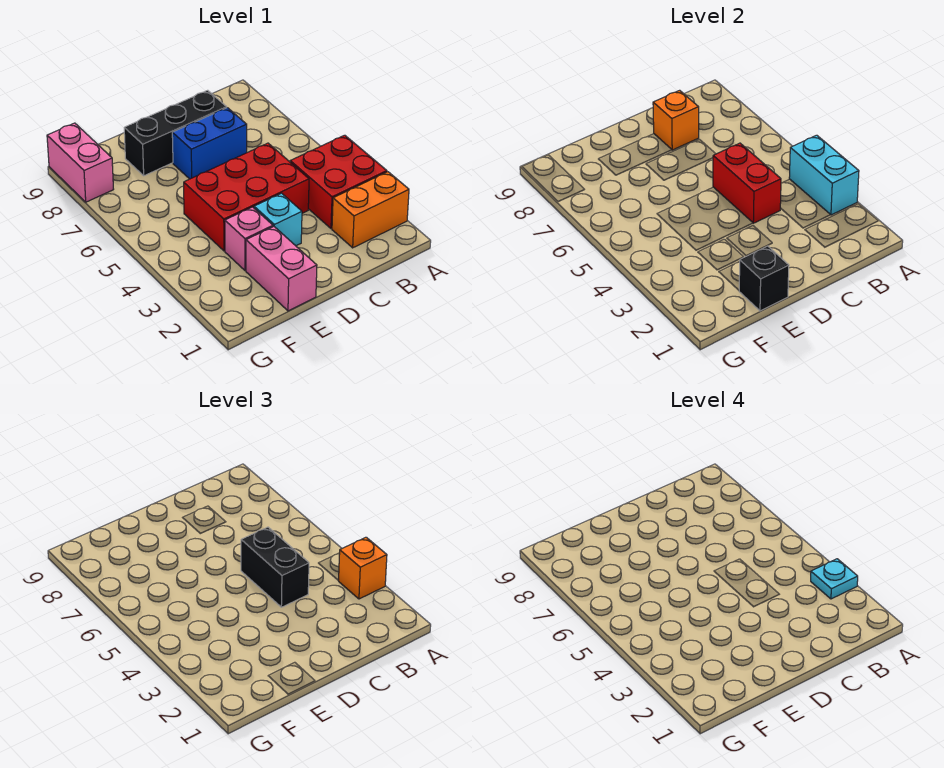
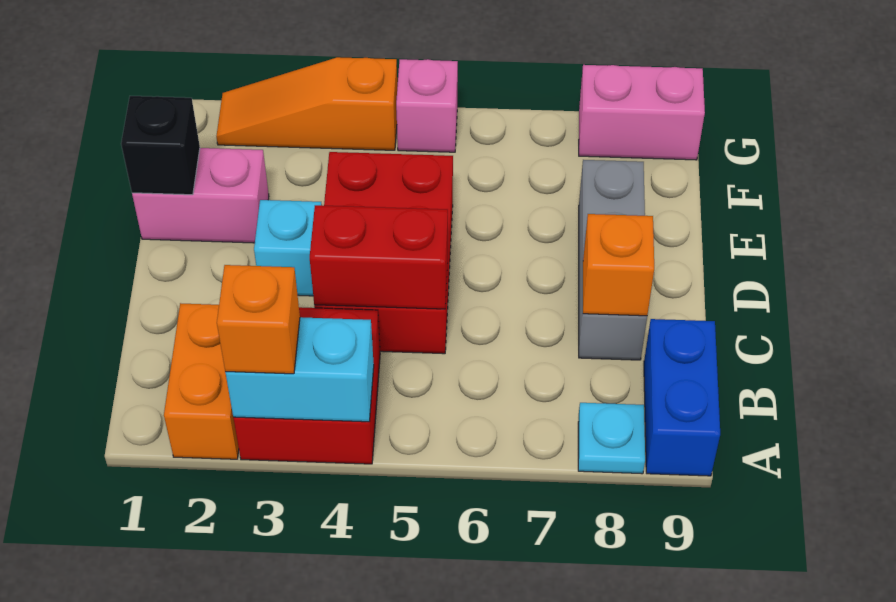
cyan plate A3 level 4 -> cyan plate A8 level 1
black brick C4:C5 level 3 -> none
blue brick C7:D7 level 1 -> blue brick A9:B9 level 1
black brick C8:E8 level 1 -> grey brick C8:E8 level 1
pink brick E3 level 1 -> pink brick G5 level 1
none -> orange slope G2:G4 level 1 top 4

